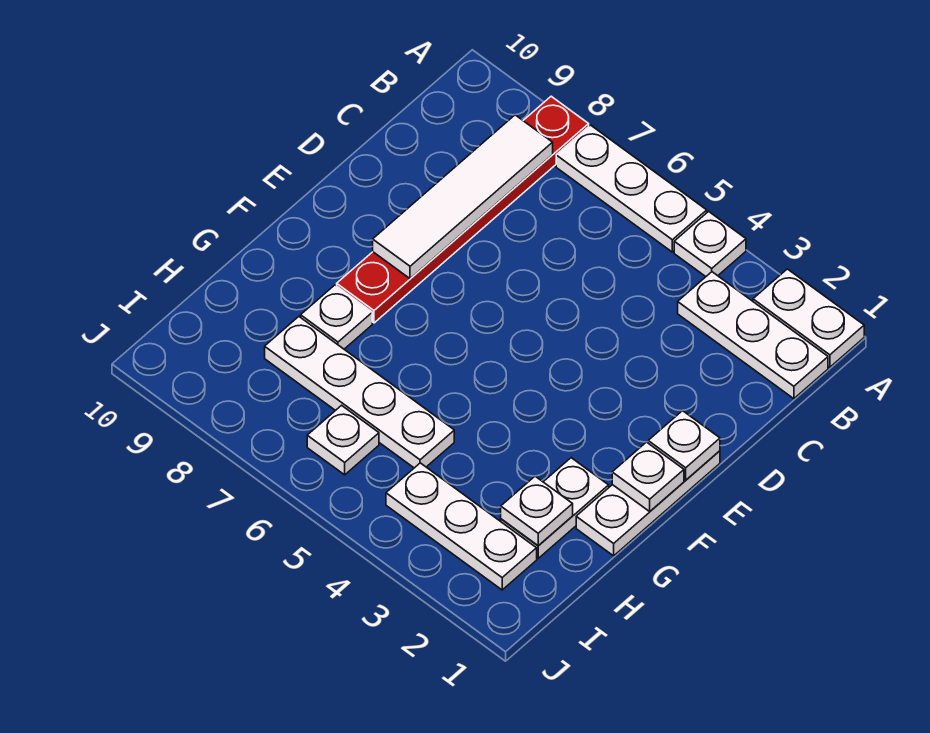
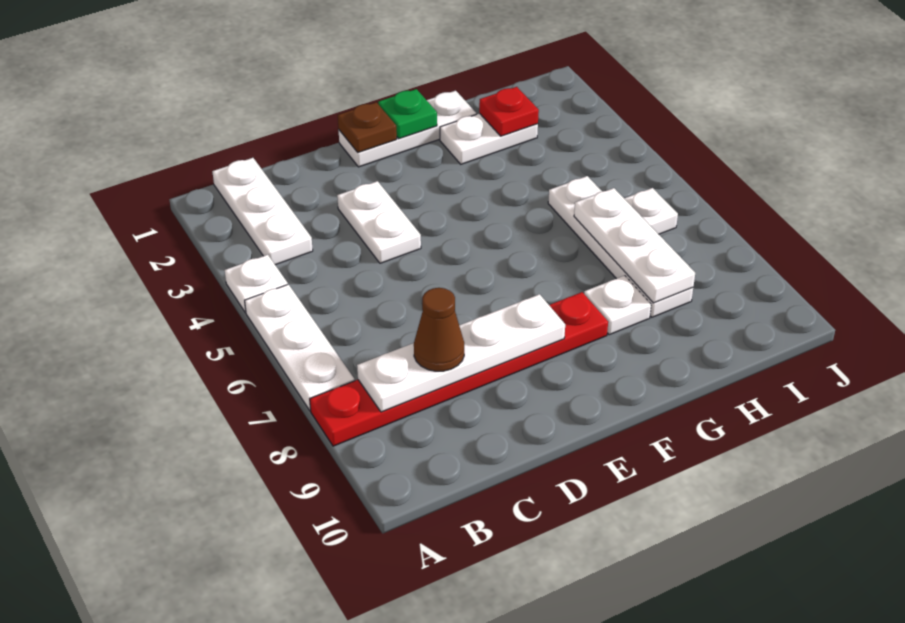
white plate A1:A2 level 1 -> white plate D3:D4 level 1
white tile B8:E8 level 2 -> white plate B8:E8 level 2
none -> brown cone C8 level 3
white plate E1 level 2 -> brown plate E1 level 2
white plate F1 level 2 -> green plate F1 level 2
white plate H2 level 2 -> red plate H2 level 2
white plate I2:I4 level 1 -> white plate H6:H8 level 2

